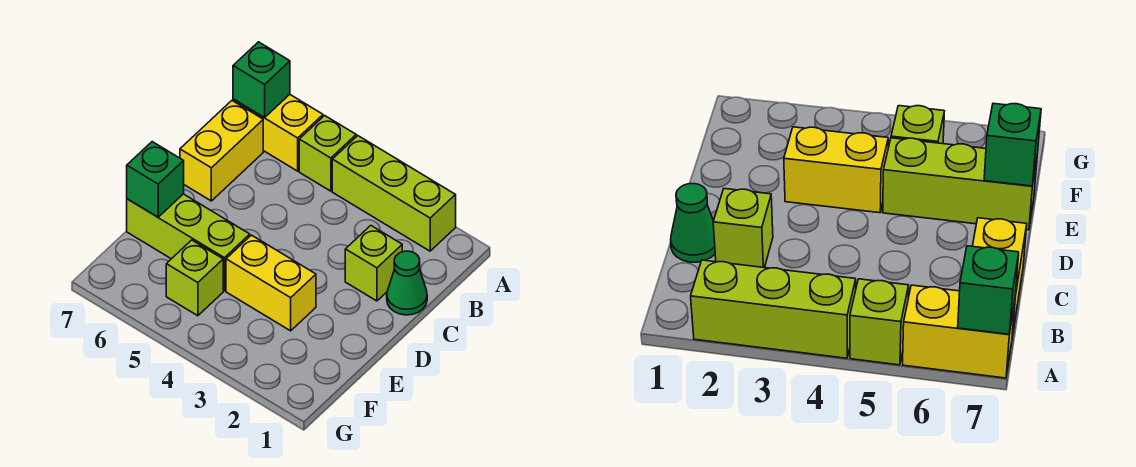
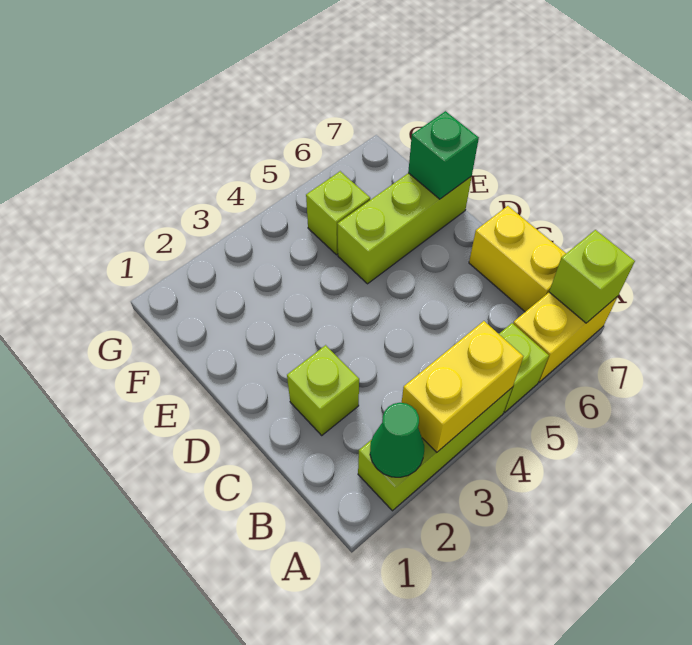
green brick A7 level 2 -> lime brick A7 level 2
green cone C1 level 1 -> green cone A2 level 2
yellow brick E3:E4 level 1 -> yellow brick A3:A4 level 2

